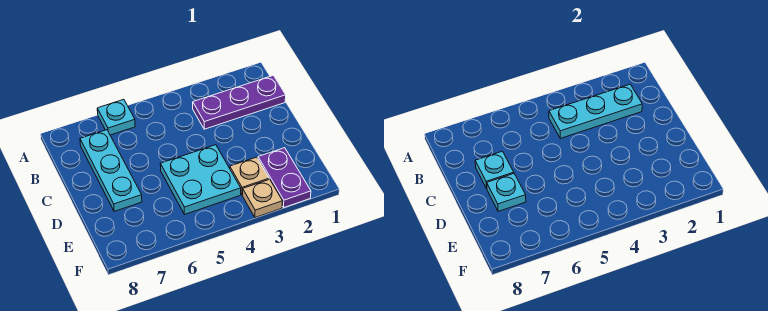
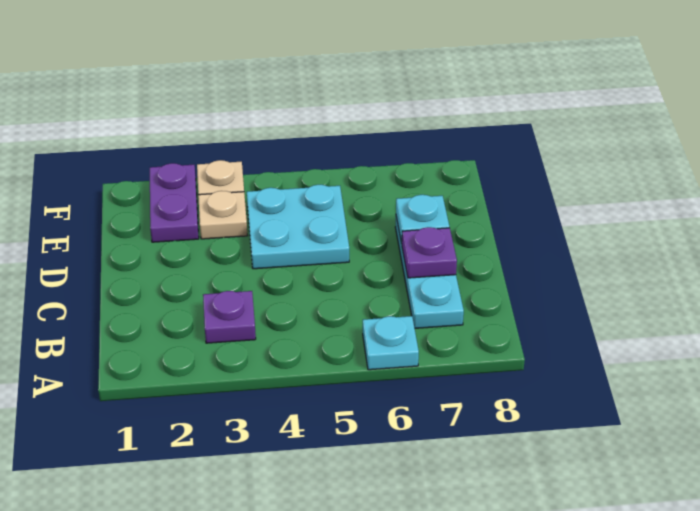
purple plate B1:B3 level 1 -> purple plate B3 level 1
cyan plate B2:B4 level 2 -> none
cyan plate C7 level 2 -> purple plate C7 level 2

